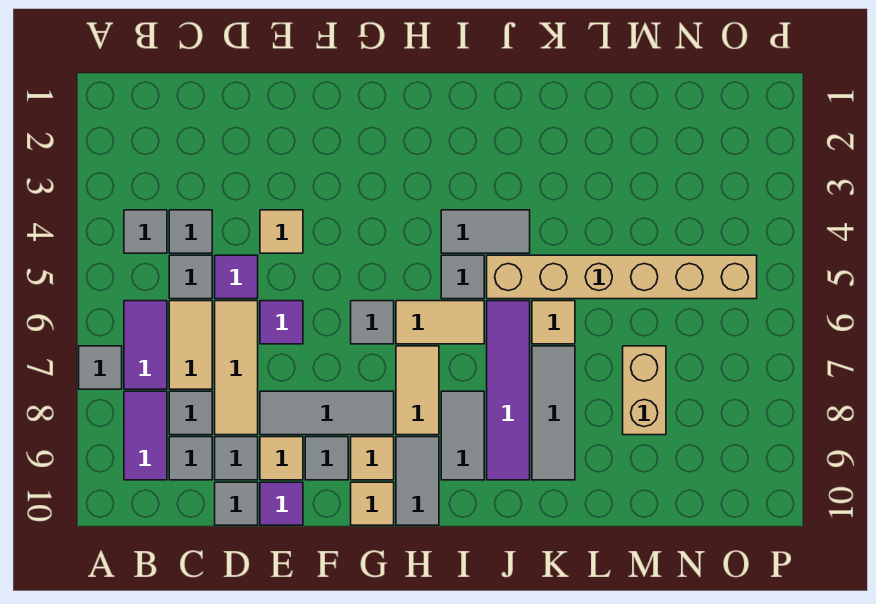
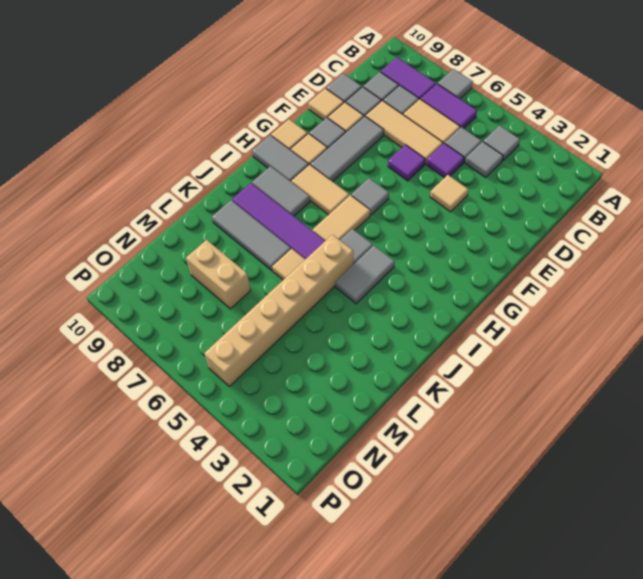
purple tile E10 level 1 -> tan tile E10 level 1

